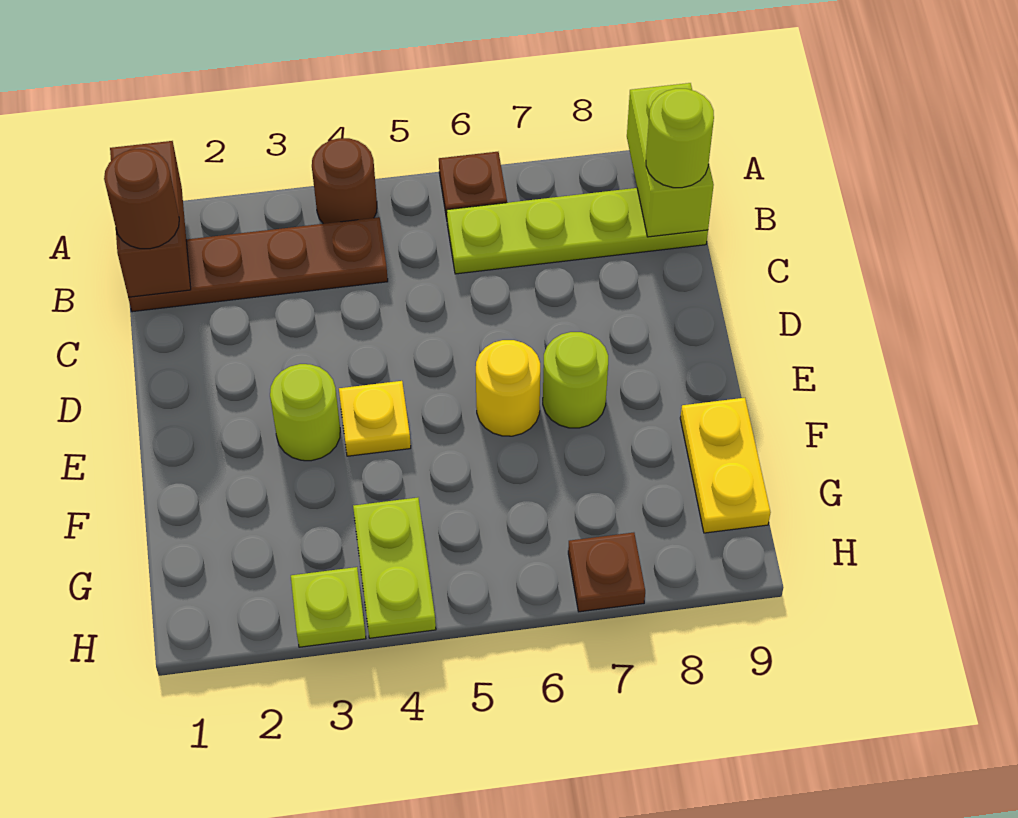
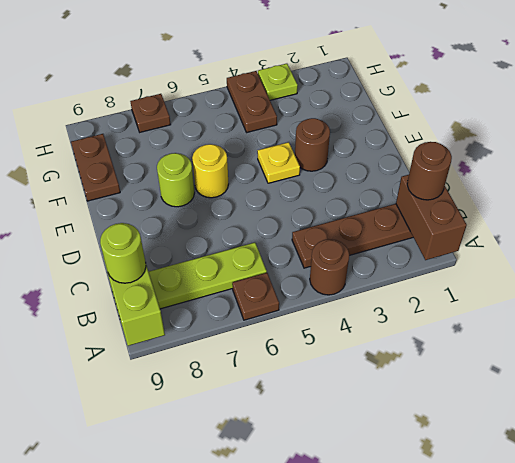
lime round brick E3 level 1 -> brown round brick E3 level 1
yellow plate F9:G9 level 1 -> brown plate F9:G9 level 1
lime plate G4:H4 level 1 -> brown plate G4:H4 level 1

